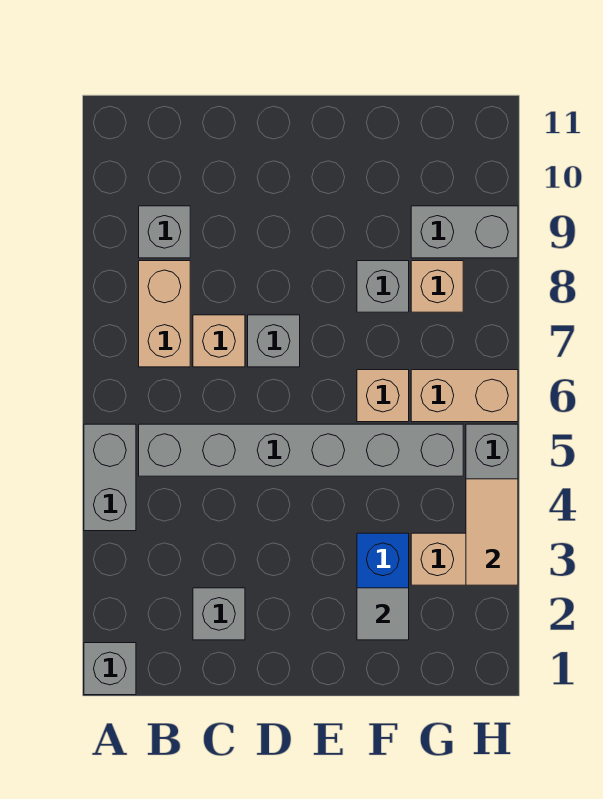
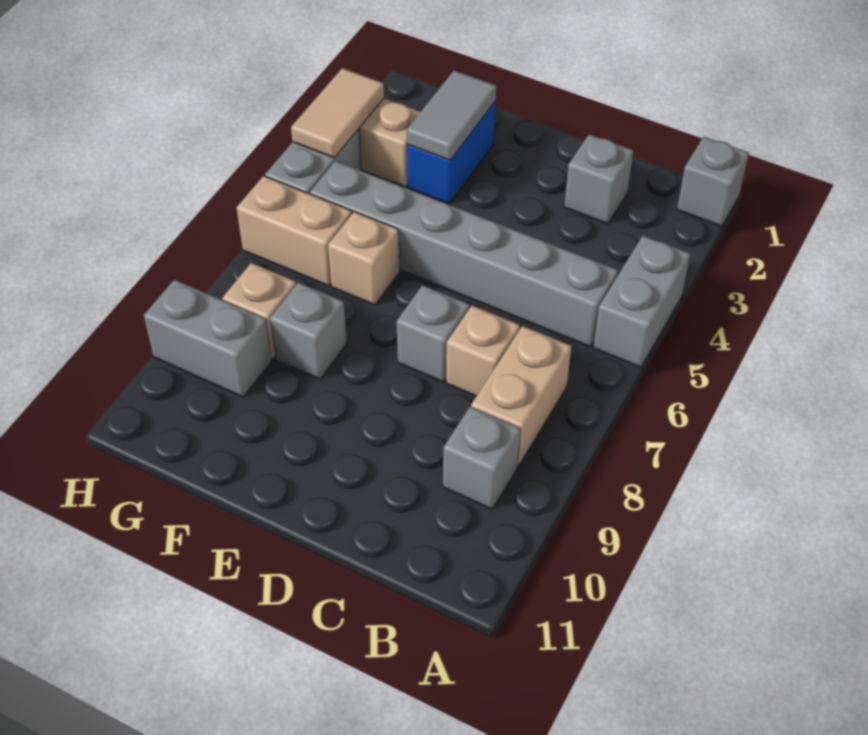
grey tile F2 level 2 -> grey tile F2:F3 level 2

